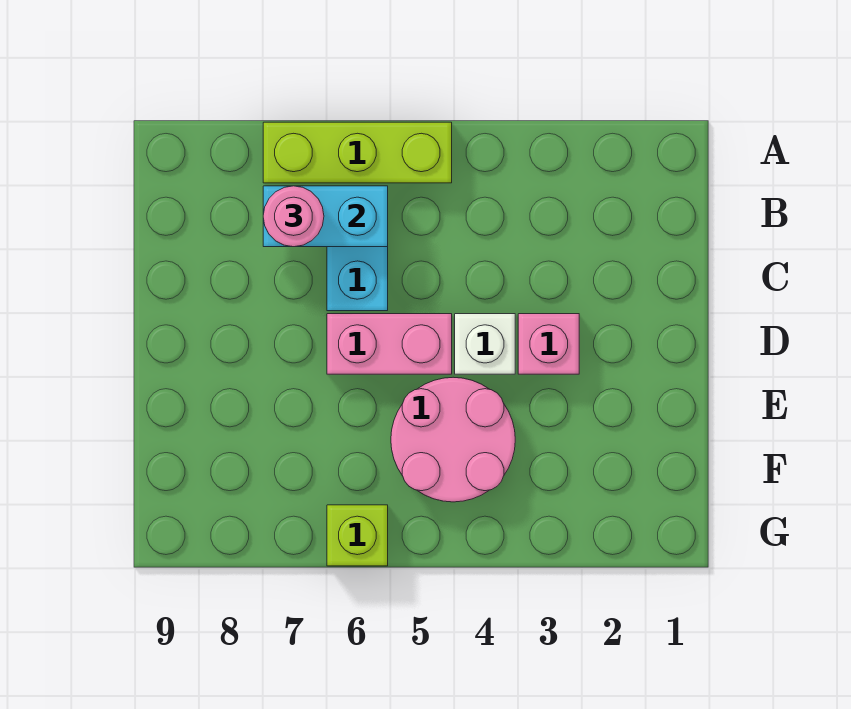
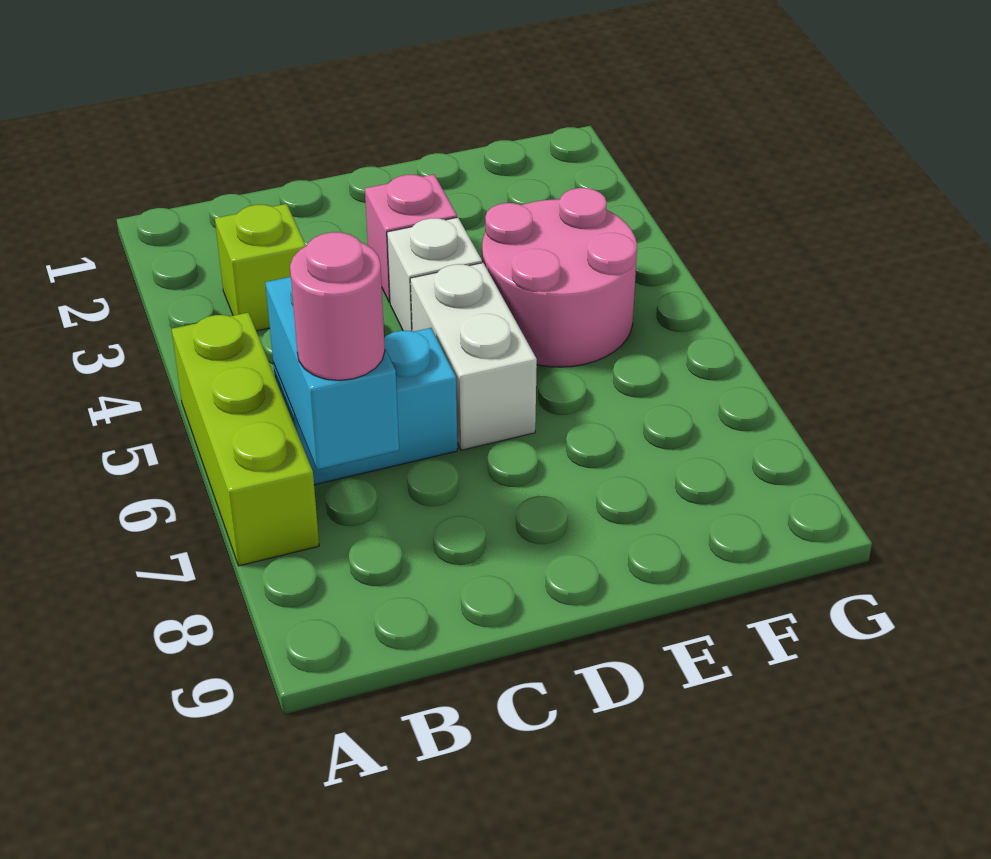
pink brick D5:D6 level 1 -> white brick D5:D6 level 1
lime brick G6 level 1 -> lime brick B3 level 1

